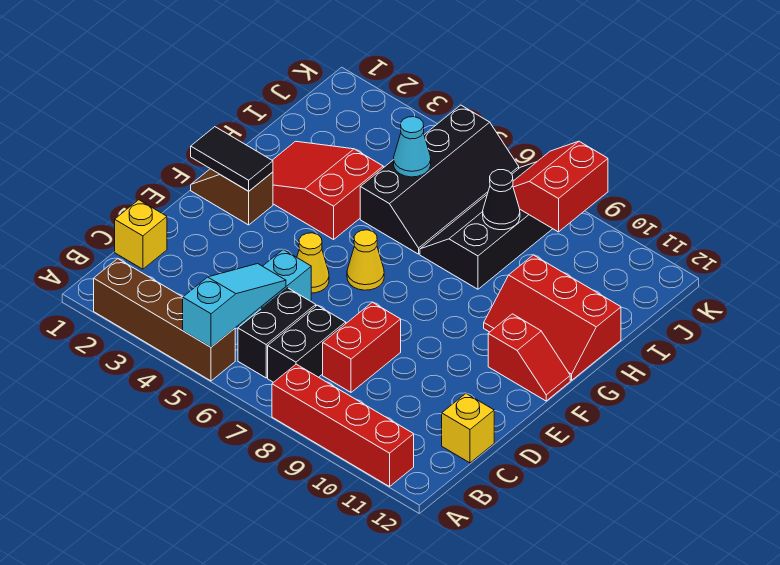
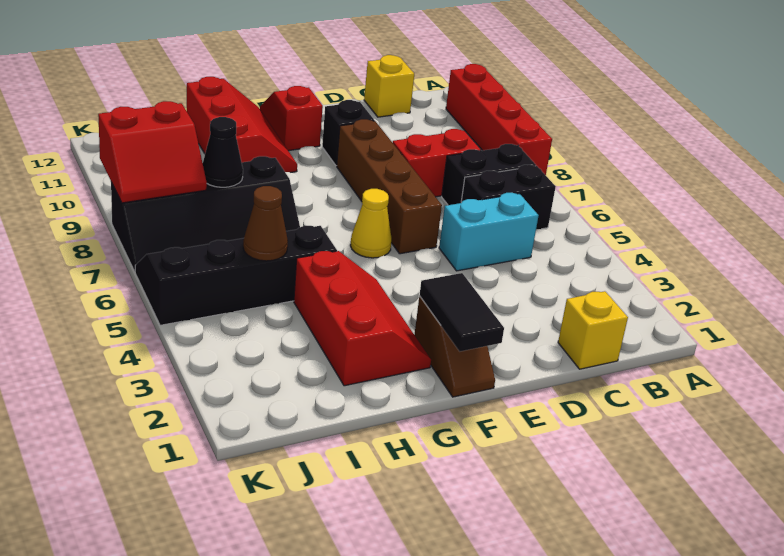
brown brick A2:A5 level 1 -> brown brick E6:E9 level 1
cyan slope A5:C5 level 2 top A -> none
yellow cone E5 level 1 -> none
none -> black brick E10 level 1
red slope G2:H4 level 1 top 4 -> red slope G2:H4 level 1 top H
cyan cone I5 level 2 -> brown cone I5 level 2

